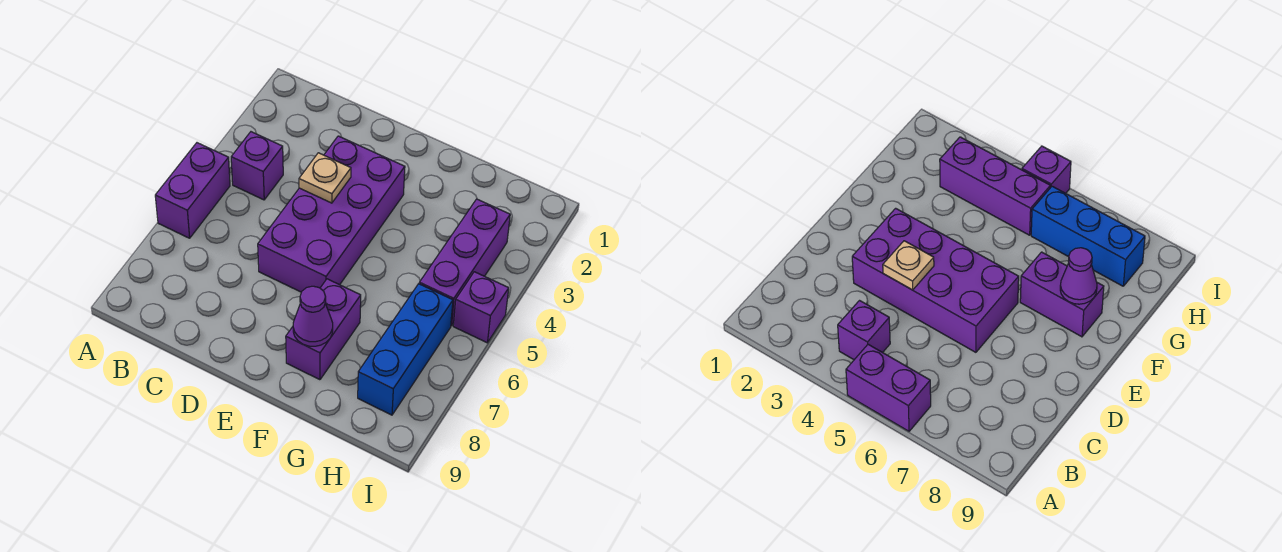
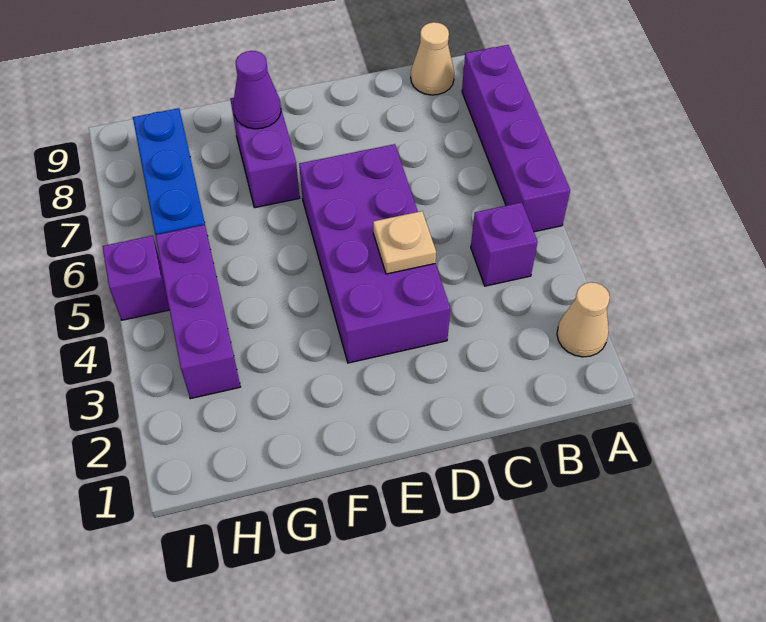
none -> tan cone A2 level 1
purple brick A5:A6 level 1 -> purple brick A5:A8 level 1
none -> tan cone B9 level 1

